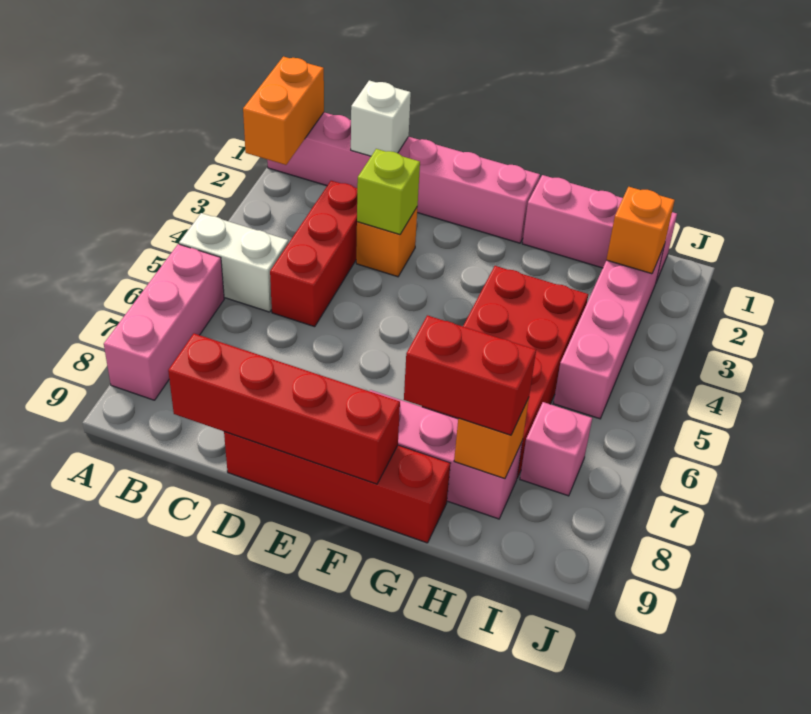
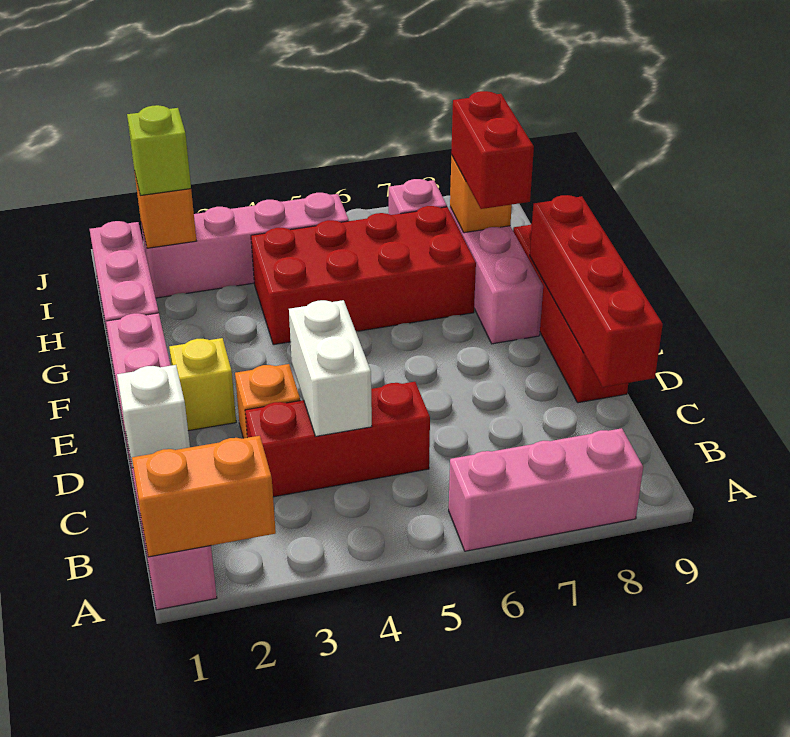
white brick A5:B5 level 1 -> white brick C4:D4 level 2
lime brick D3 level 2 -> lime brick I2 level 3
none -> yellow brick E2 level 1

